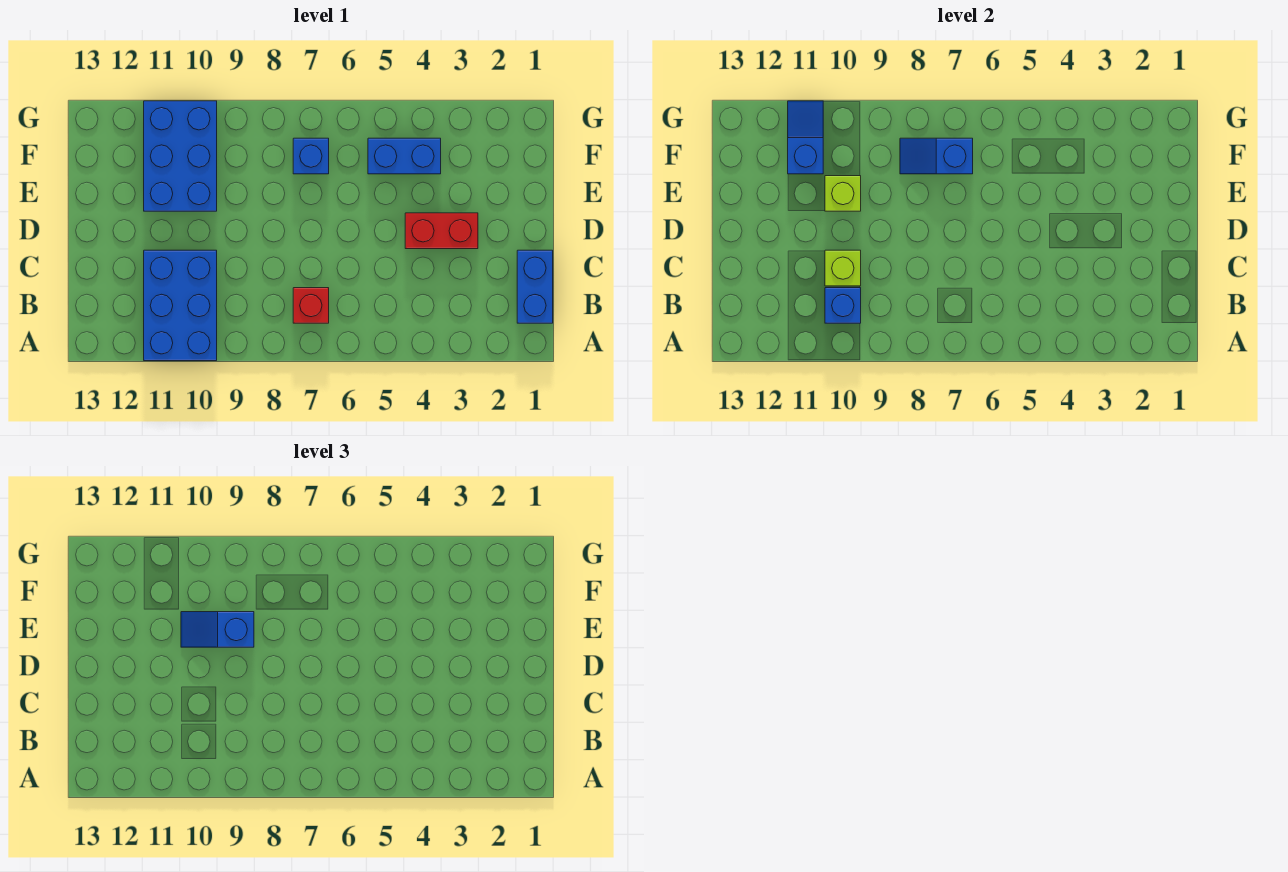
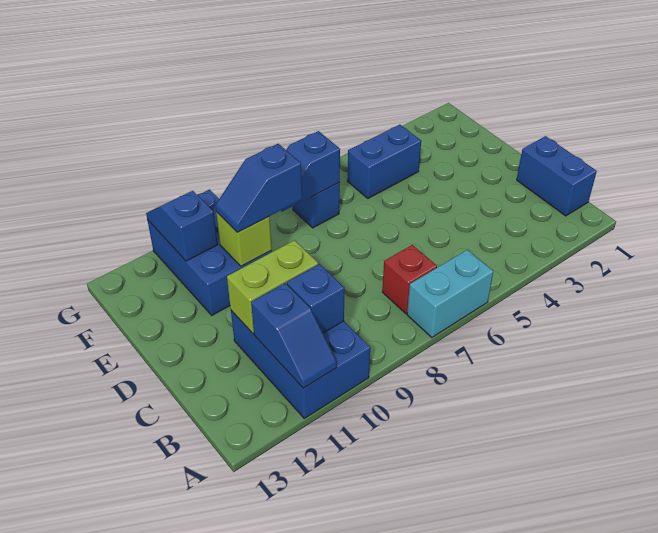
none -> cyan brick A6:A7 level 1
none -> blue slope A11:B11 level 2 top B
lime brick C10 level 2 -> lime brick C10:C11 level 2
red brick D3:D4 level 1 -> none

